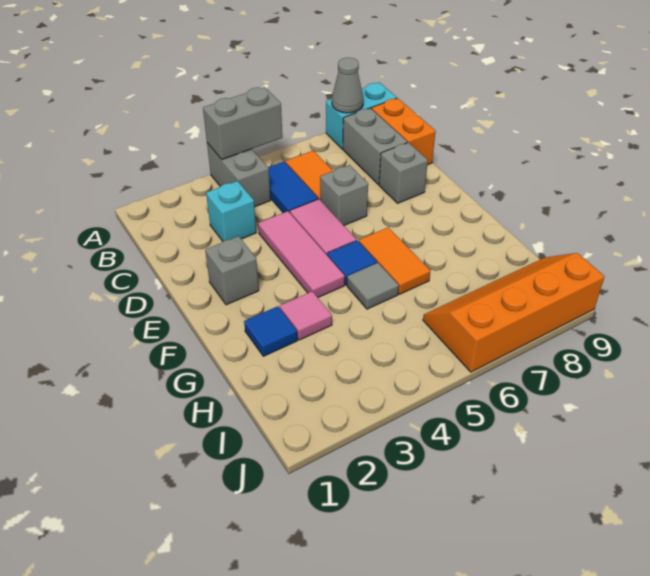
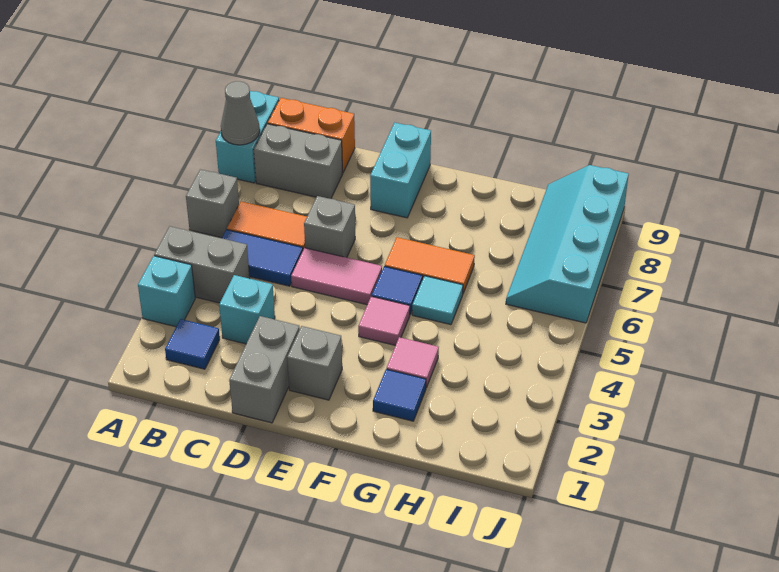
none -> cyan brick A3 level 1
grey brick A4:A5 level 2 -> grey brick D1:D2 level 1
none -> blue tile B2 level 1
pink tile D4:F4 level 1 -> pink tile F4 level 1
grey brick D8 level 1 -> grey brick A6 level 1
none -> cyan brick E8:E9 level 1
grey tile G5 level 1 -> cyan tile G5 level 1
orange slope I6:J9 level 1 top J -> cyan slope I6:J9 level 1 top J

